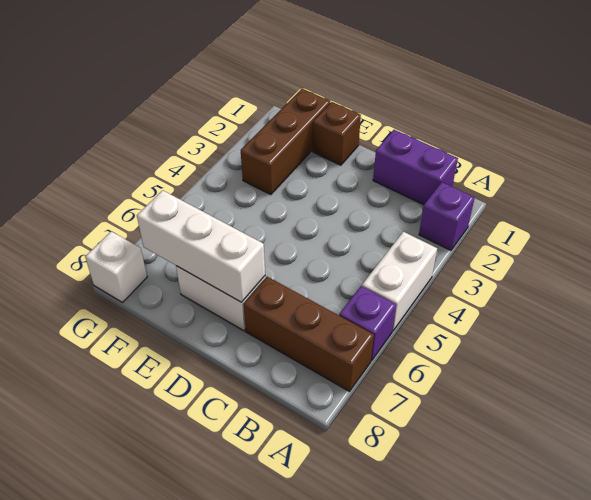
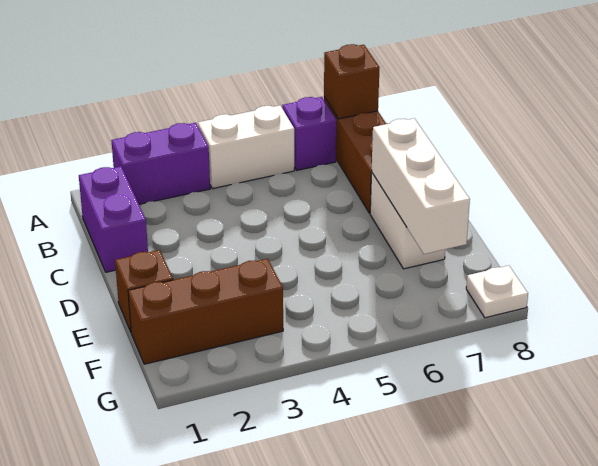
purple brick A2 level 1 -> purple brick A2:A3 level 1
none -> brown brick A7 level 2
white brick G8 level 1 -> white plate G8 level 1

